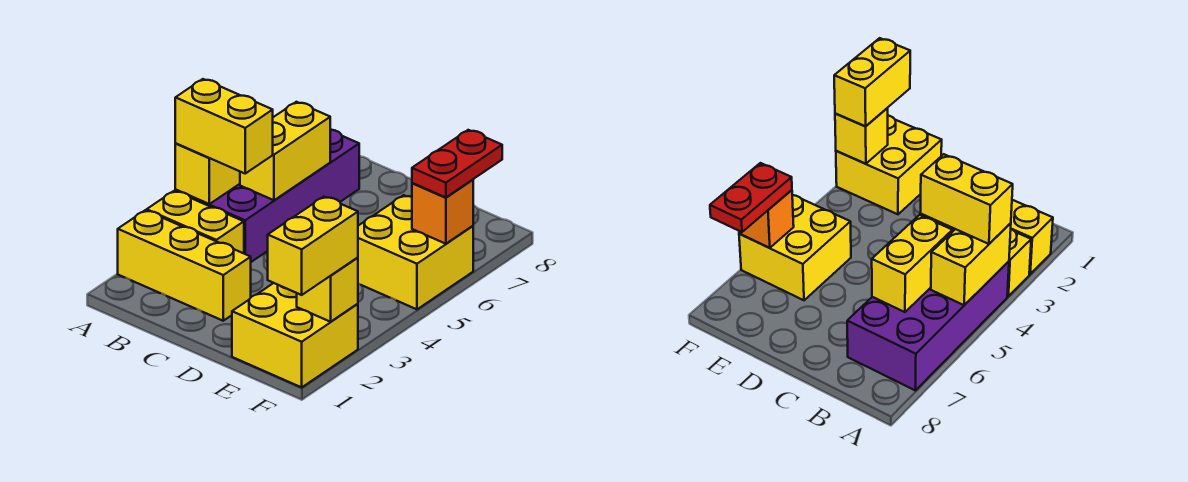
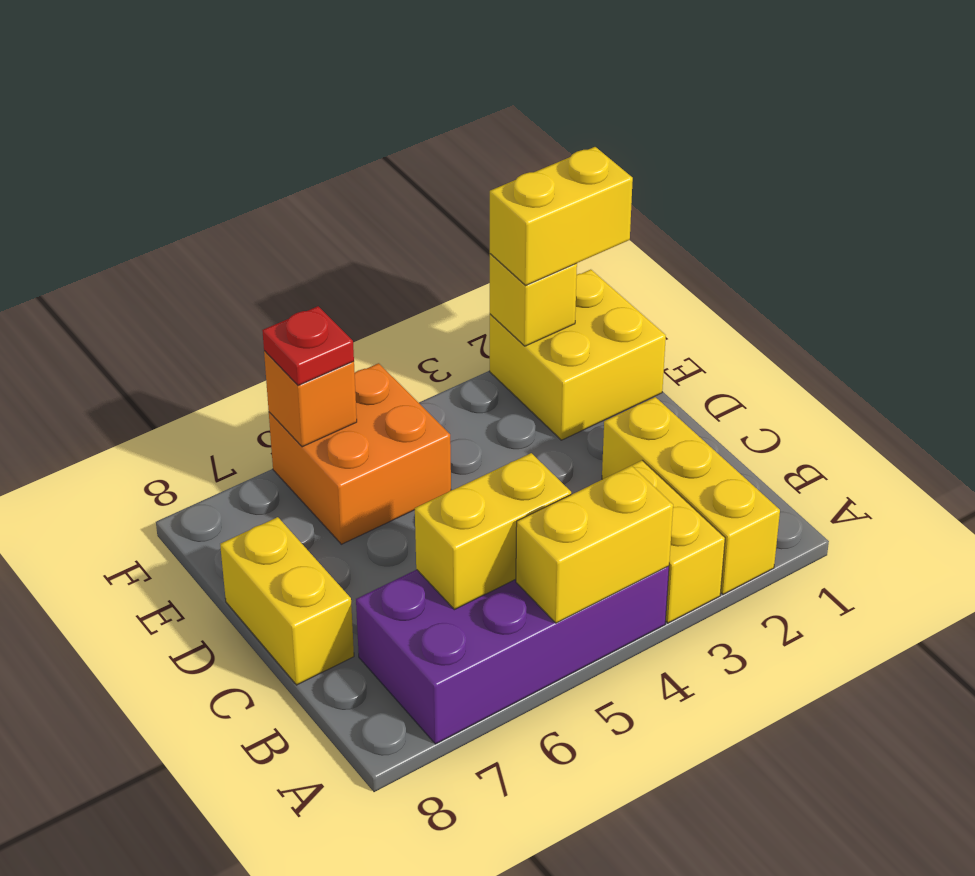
yellow brick A4:B4 level 3 -> yellow brick C8:D8 level 1
yellow brick E5:F6 level 1 -> orange brick E5:F6 level 1
red plate F6:F7 level 3 -> red plate F6 level 3

